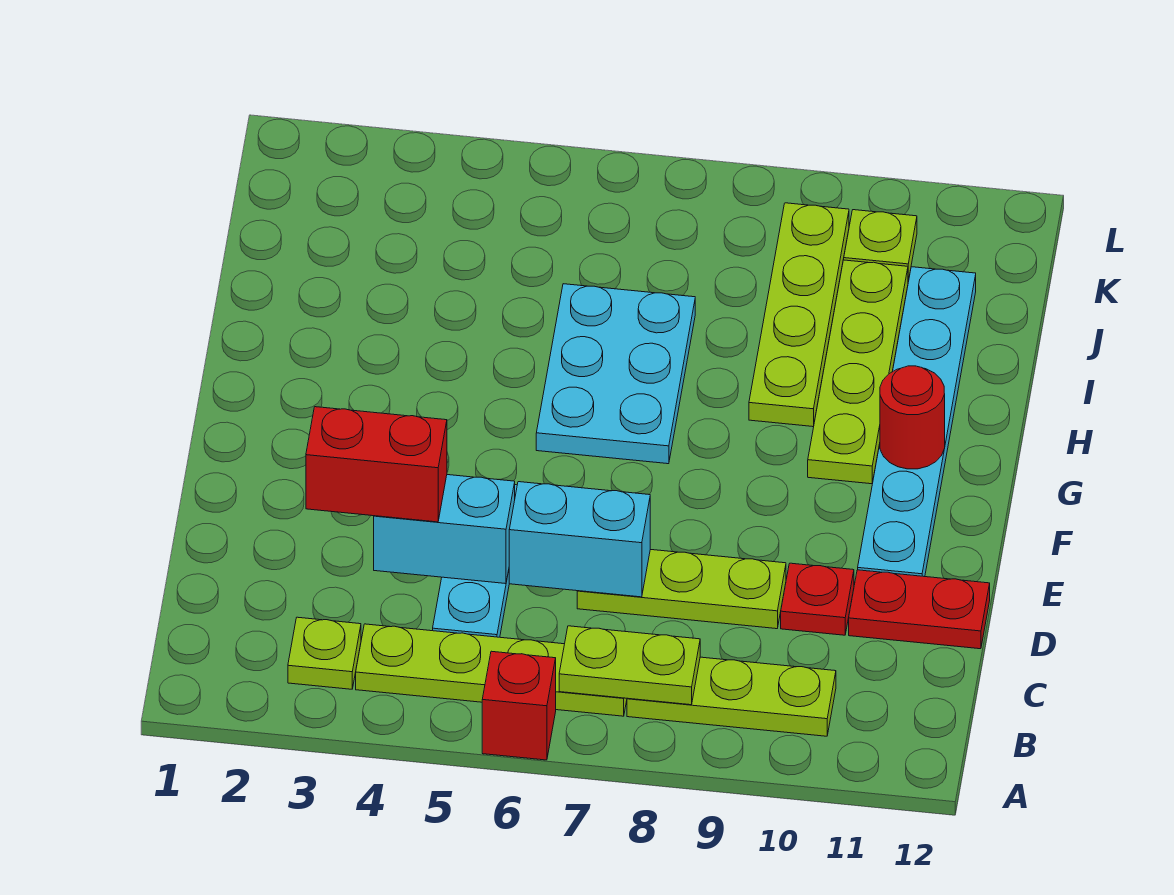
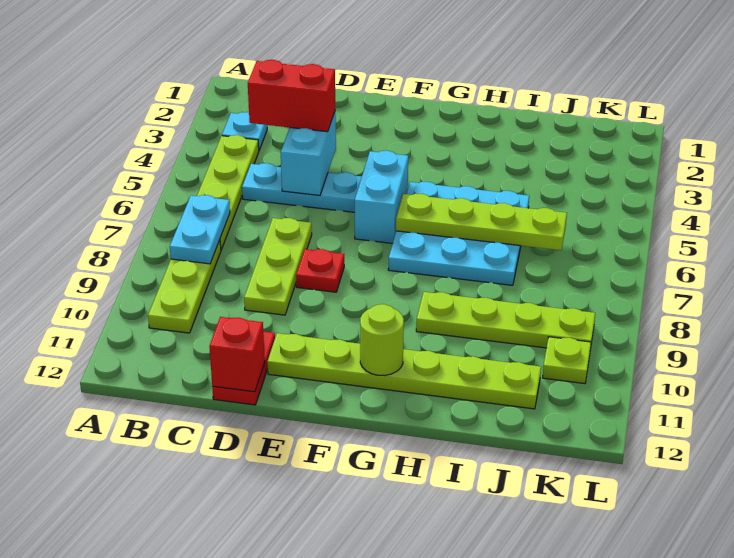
red brick A6 level 1 -> red brick D12 level 2
lime plate B3 level 1 -> cyan plate B3 level 1
lime plate B7:B8 level 2 -> cyan plate B7:B8 level 2
red brick D3:D4 level 3 -> red brick C4:D4 level 3
cyan brick D6:D7 level 2 -> cyan brick F5:F6 level 1
red plate D10 level 1 -> red plate E8 level 1
cyan plate E11:J11 level 1 -> lime plate E11:J11 level 1
cyan plate G6:I7 level 1 -> cyan plate G5:I7 level 1
lime plate G10:J10 level 1 -> lime plate G6:J6 level 2
red round brick G11 level 2 -> lime round brick G11 level 2

